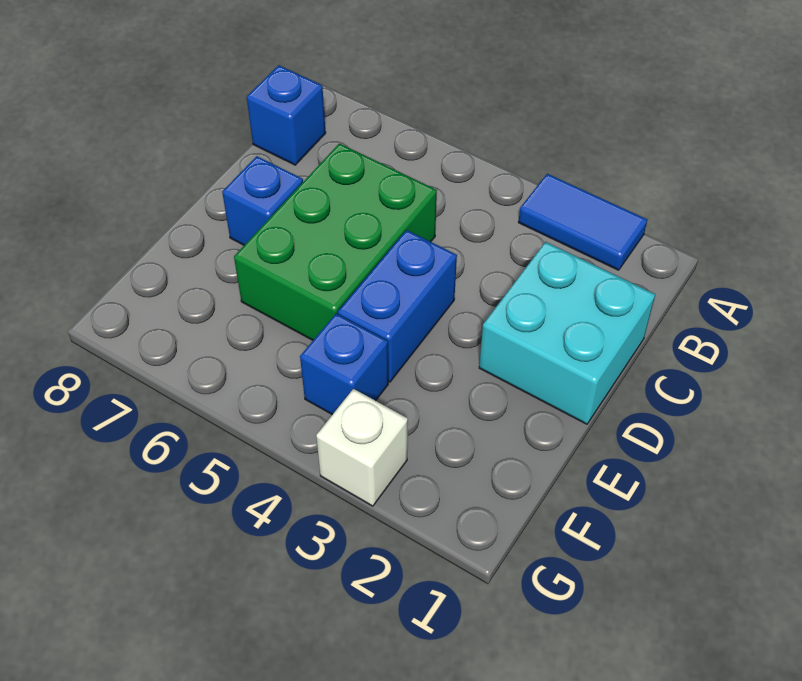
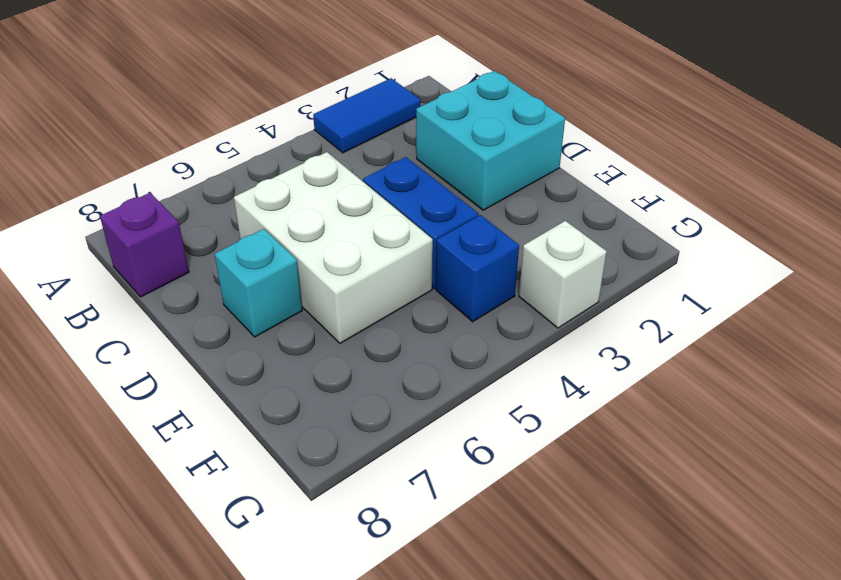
blue brick B8 level 1 -> purple brick B8 level 1
green brick C5:E6 level 1 -> white brick C5:E6 level 1
blue brick D7 level 1 -> cyan brick D7 level 1

